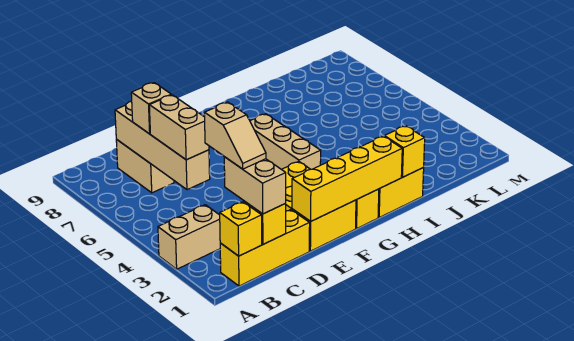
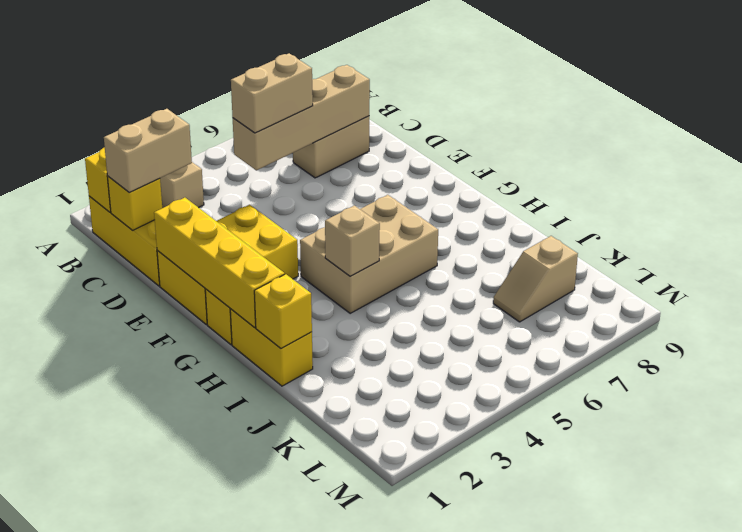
tan slope C2:C3 level 4 top 3 -> tan slope K7:K8 level 1 top 8
tan brick C7 level 3 -> tan brick H4 level 2
tan brick G4:G6 level 1 -> tan brick G4:H6 level 1

